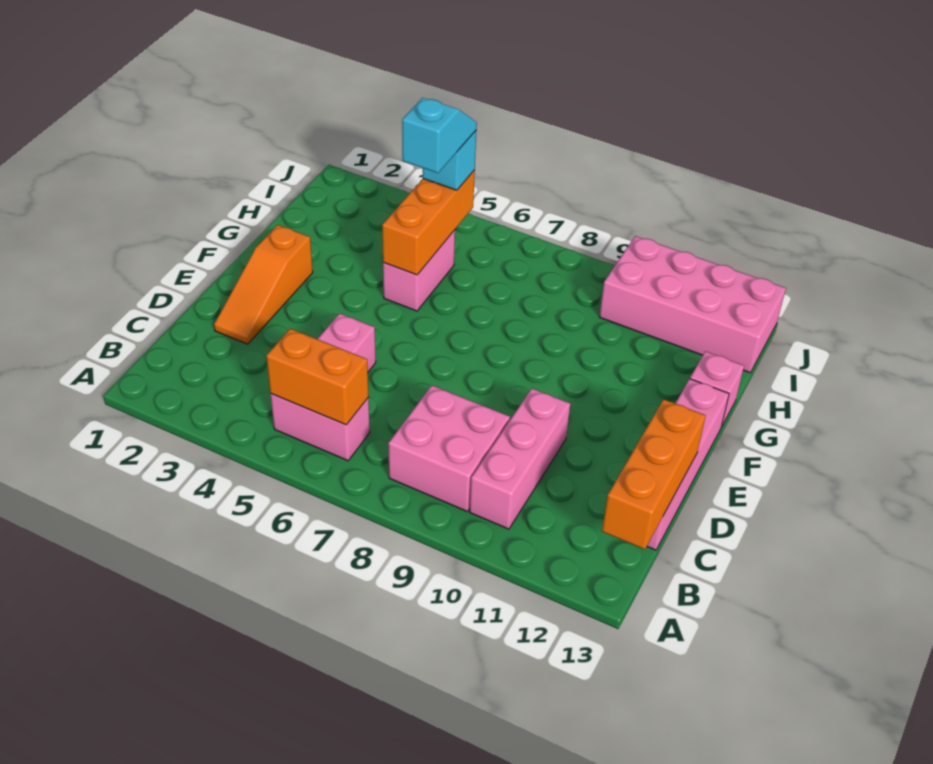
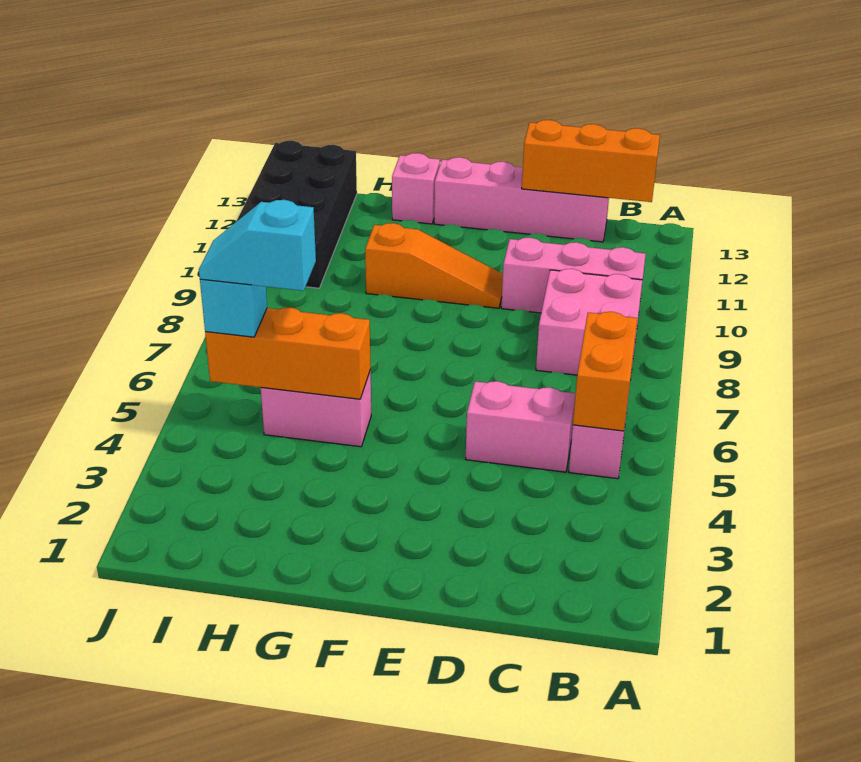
orange slope D2:F2 level 1 top F -> orange slope E10:G10 level 1 top G
pink brick I10:J13 level 1 -> black brick I10:J13 level 1

